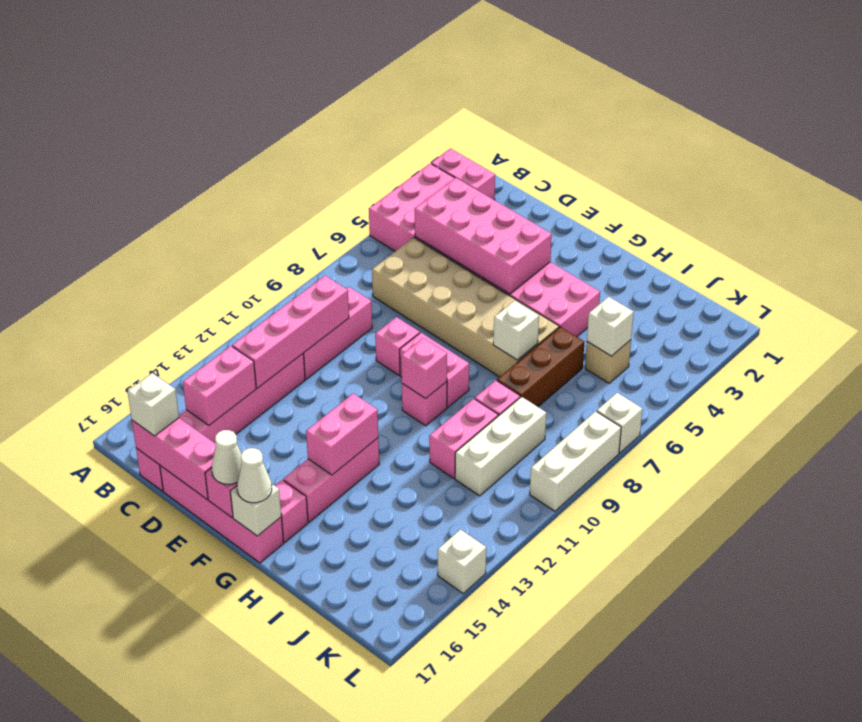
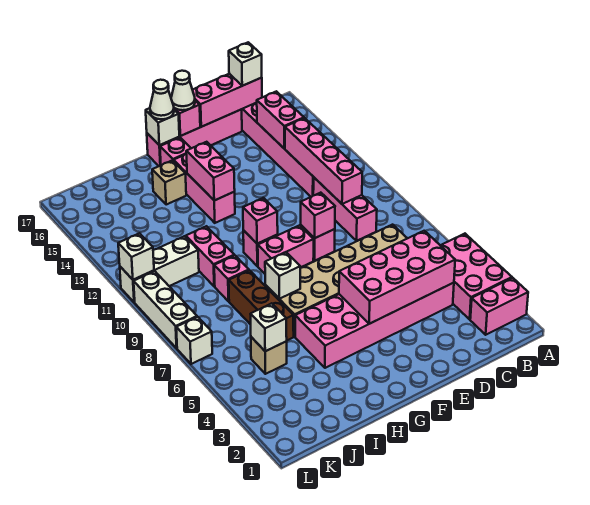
none -> pink brick E9 level 2
none -> tan brick H15 level 1
white brick J9:J11 level 1 -> white brick J11:L11 level 1
white brick L14 level 1 -> white brick L11 level 2

